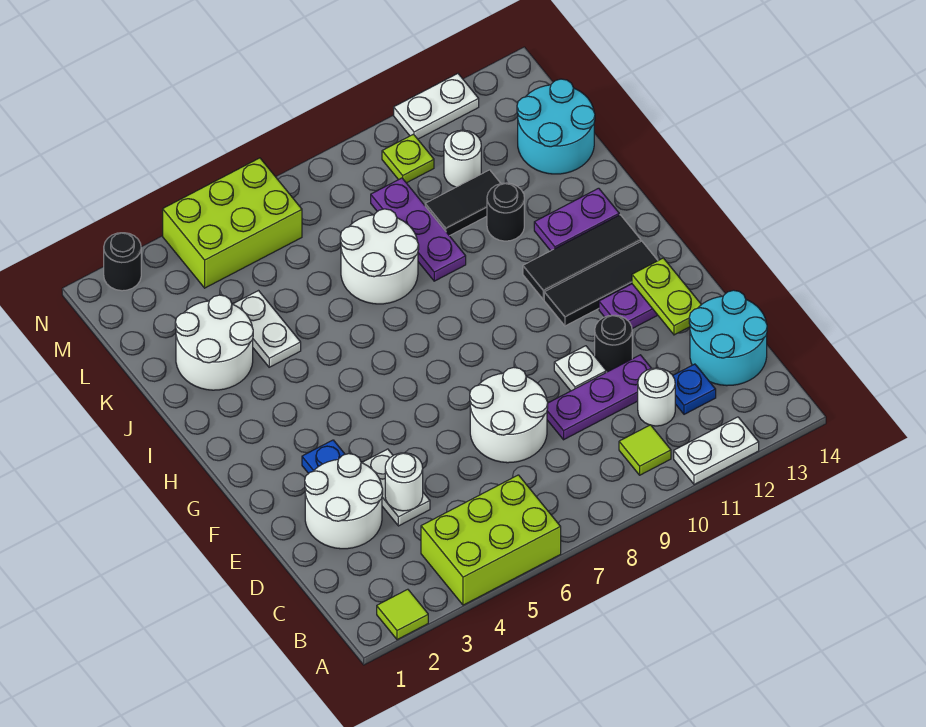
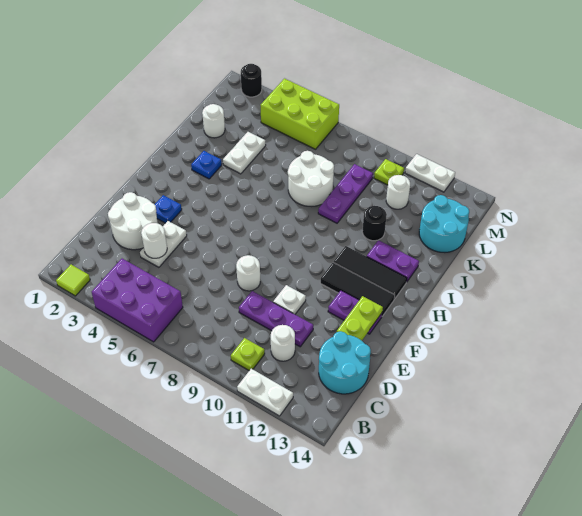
lime brick A4:B6 level 1 -> purple brick A4:B6 level 1
lime tile B10 level 1 -> lime plate B10 level 1
blue plate C12 level 1 -> blue plate I3 level 1
white round brick D7:E8 level 1 -> white round brick E8 level 1
black round brick E11 level 1 -> none
white round brick J2:K3 level 1 -> white round brick K2 level 1
black tile K10:K11 level 1 -> none

